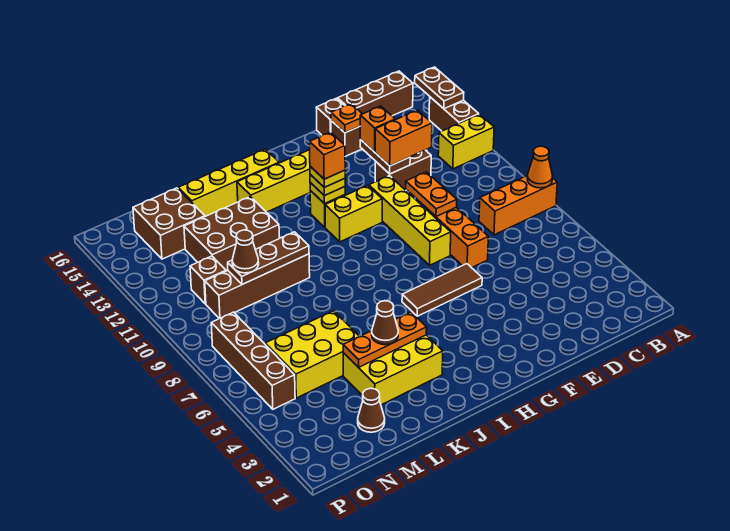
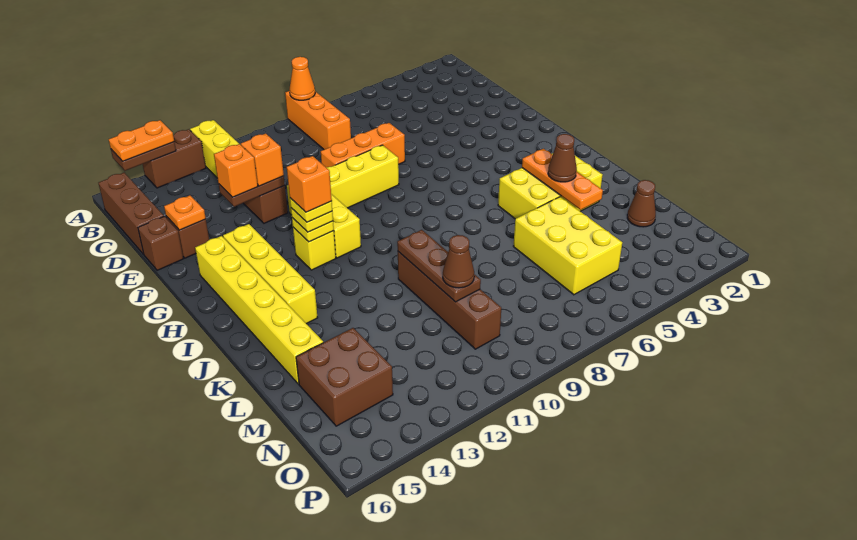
orange brick D12:E12 level 3 -> orange brick E12 level 3
orange plate E9:E10 level 2 -> orange plate A14:A15 level 3
brown tile F6:H6 level 1 -> none
yellow brick I15:L15 level 1 -> yellow brick G15:L15 level 1
yellow brick J3:L4 level 1 -> yellow brick J3:K5 level 1
brown brick K12:M13 level 1 -> none
brown brick N11 level 1 -> none
brown brick O5:O8 level 1 -> none

